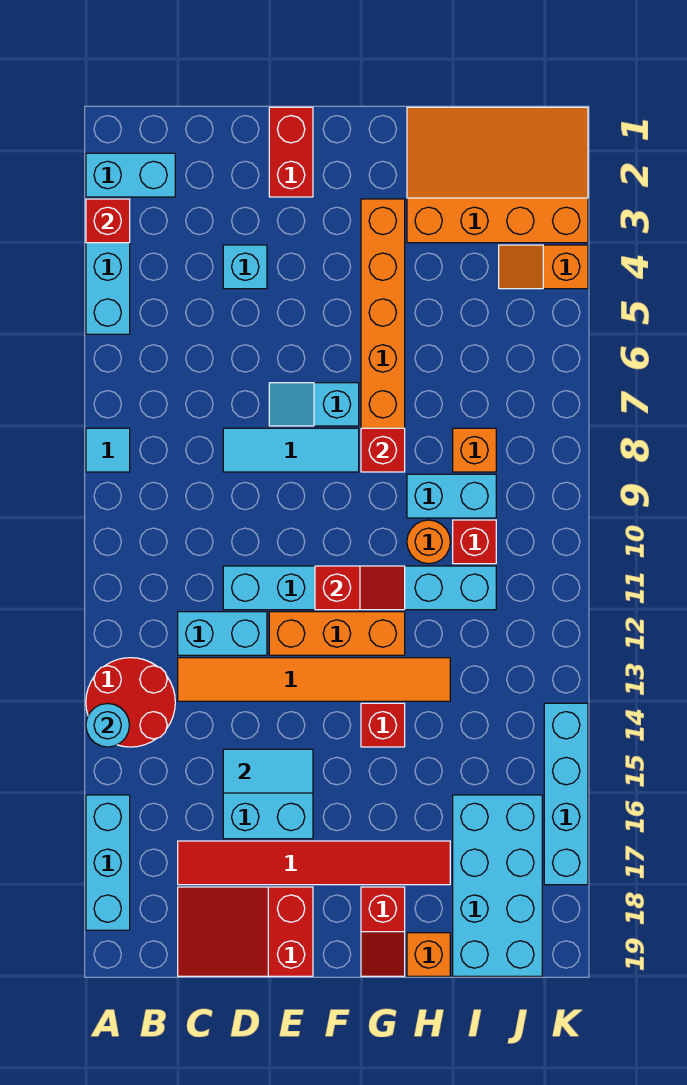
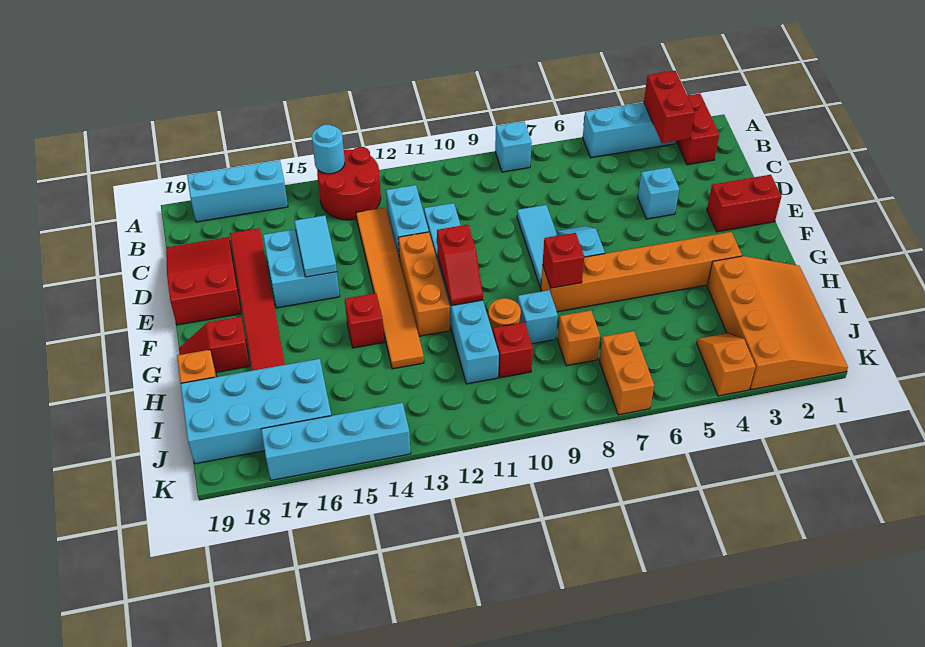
cyan brick A2:B2 level 1 -> red brick A2:B2 level 1
red brick A3 level 2 -> red brick A3:B3 level 2
cyan tile A8 level 1 -> cyan brick A8 level 1
cyan brick H9:I9 level 1 -> cyan brick H9 level 1
none -> orange brick J7:K7 level 1

